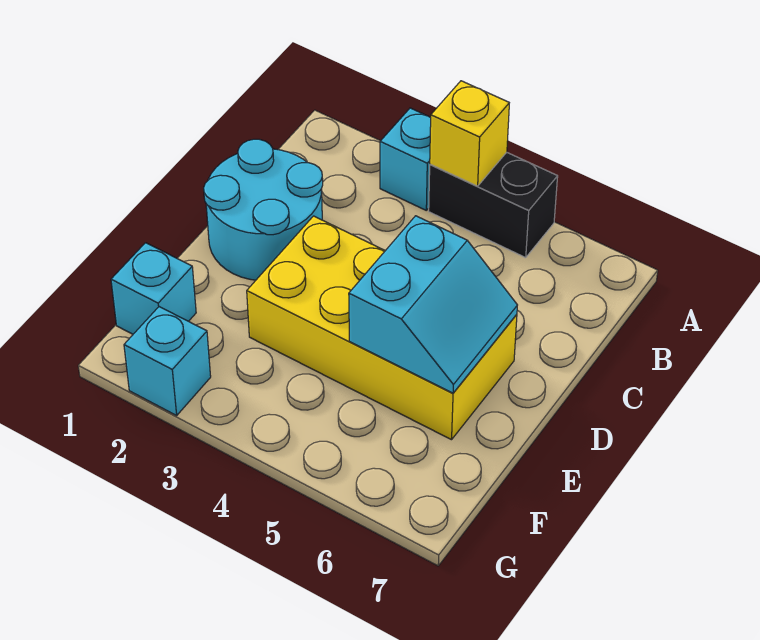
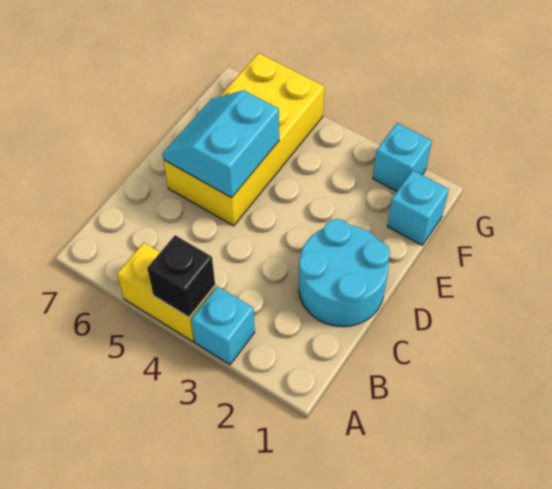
black brick A4:A5 level 1 -> yellow brick A4:A5 level 1
yellow brick A4 level 2 -> black brick A4 level 2
yellow brick D3:E6 level 1 -> yellow brick D5:G6 level 1

